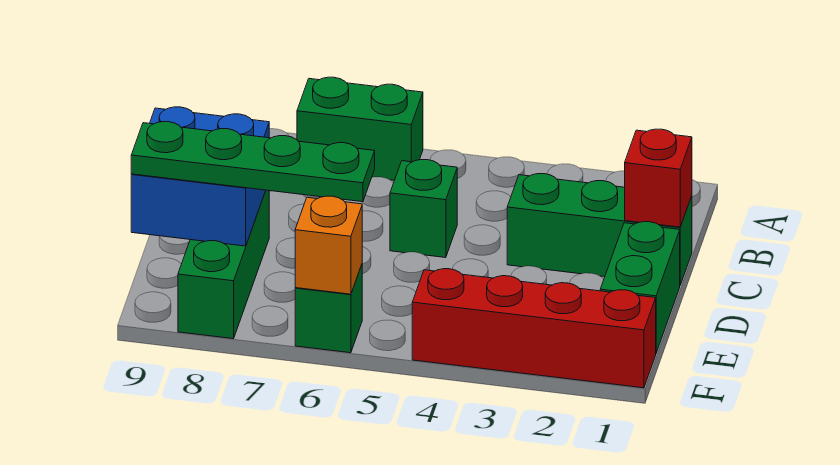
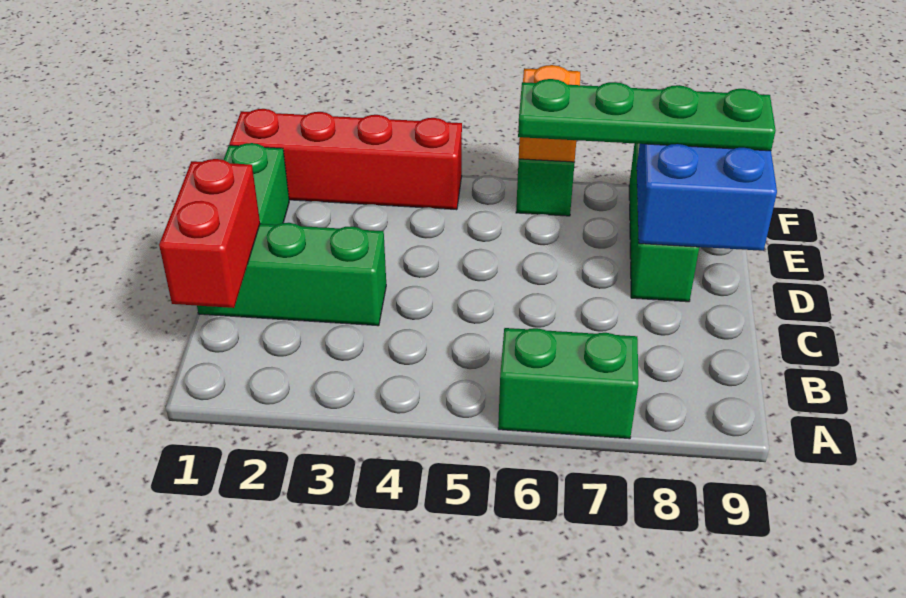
red brick C1 level 2 -> red brick B1:C1 level 2
green brick C5 level 1 -> none

